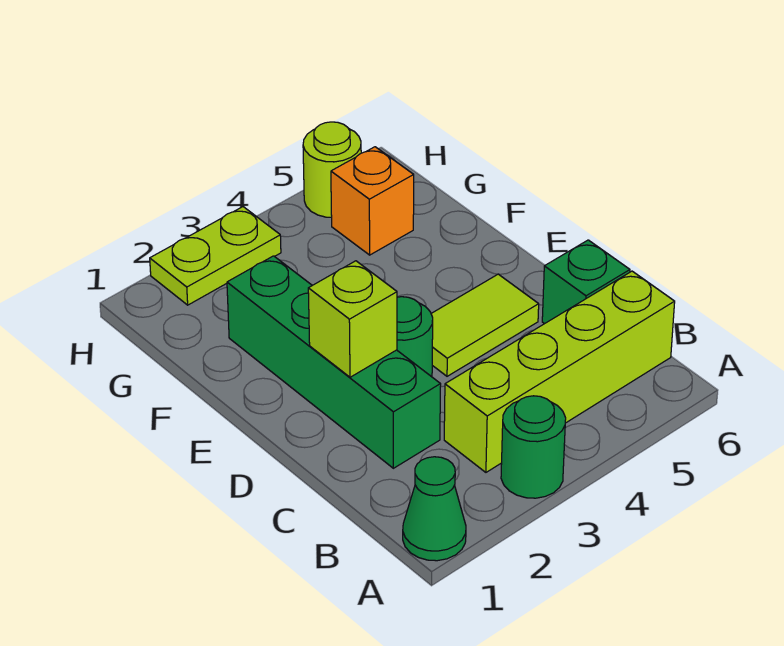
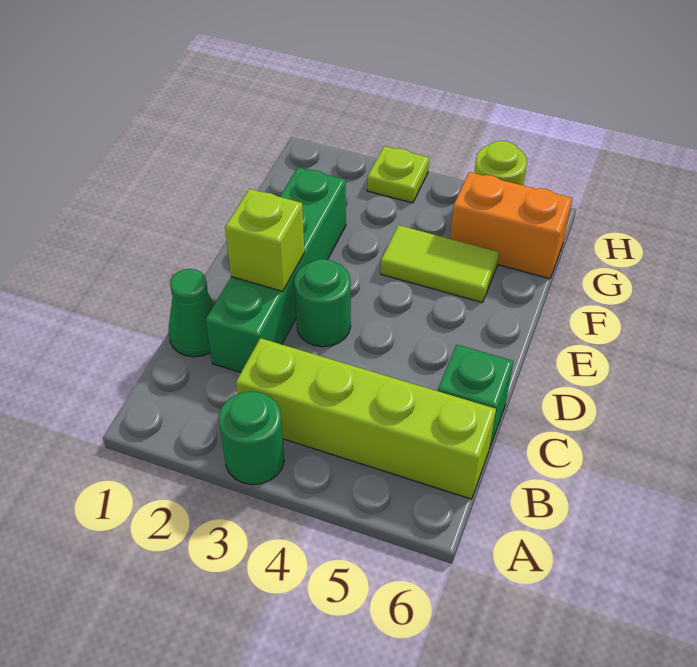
green cone A1 level 1 -> green cone C1 level 1
lime tile D4:D5 level 1 -> lime tile F4:F5 level 1
orange brick G5 level 1 -> orange brick G5:G6 level 1
lime plate H2:H3 level 1 -> lime plate H3 level 1

